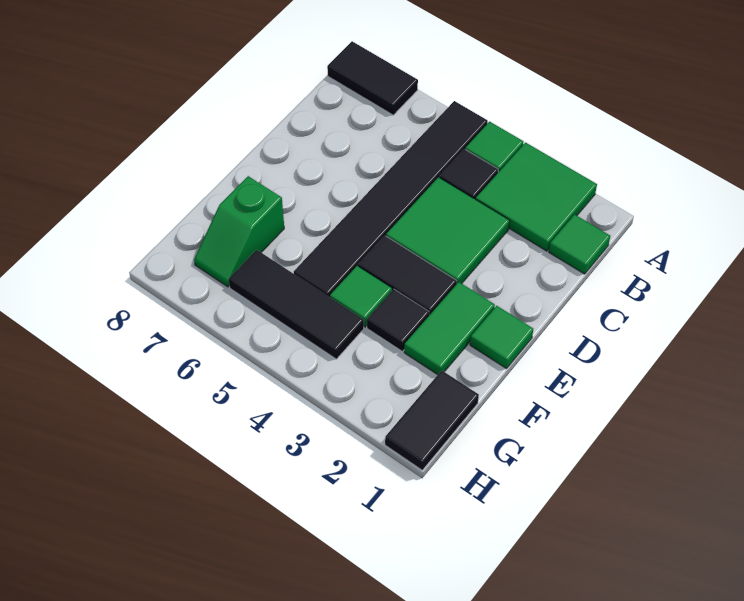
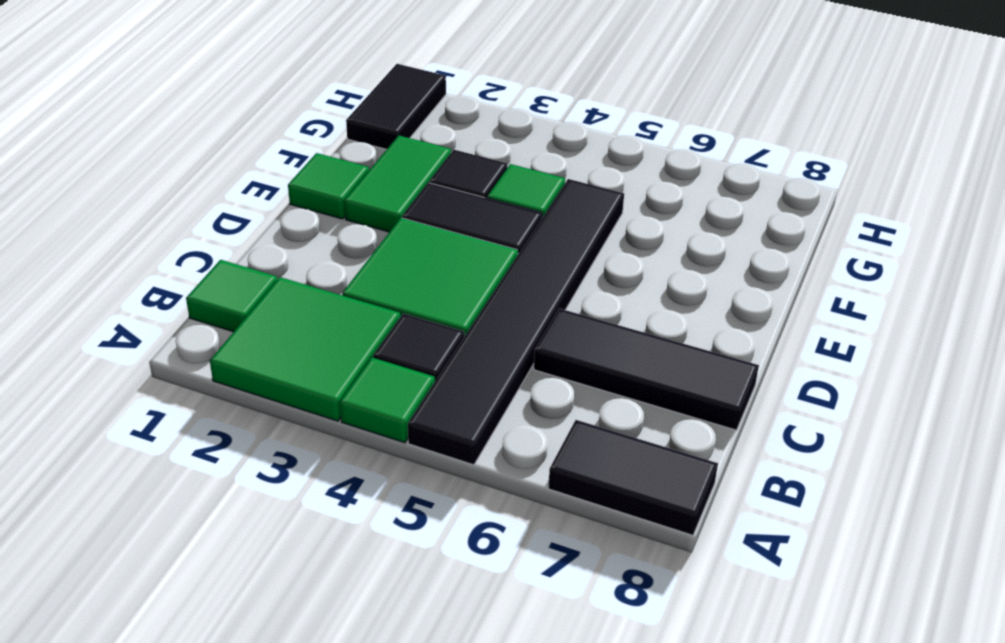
green slope F7:G7 level 1 top F -> none
black tile G4:G6 level 1 -> black tile C6:C8 level 1

